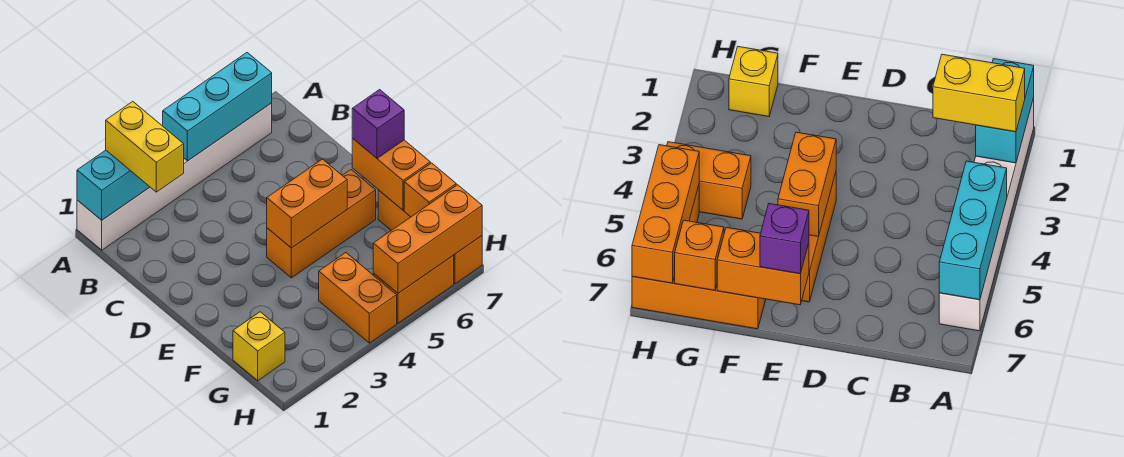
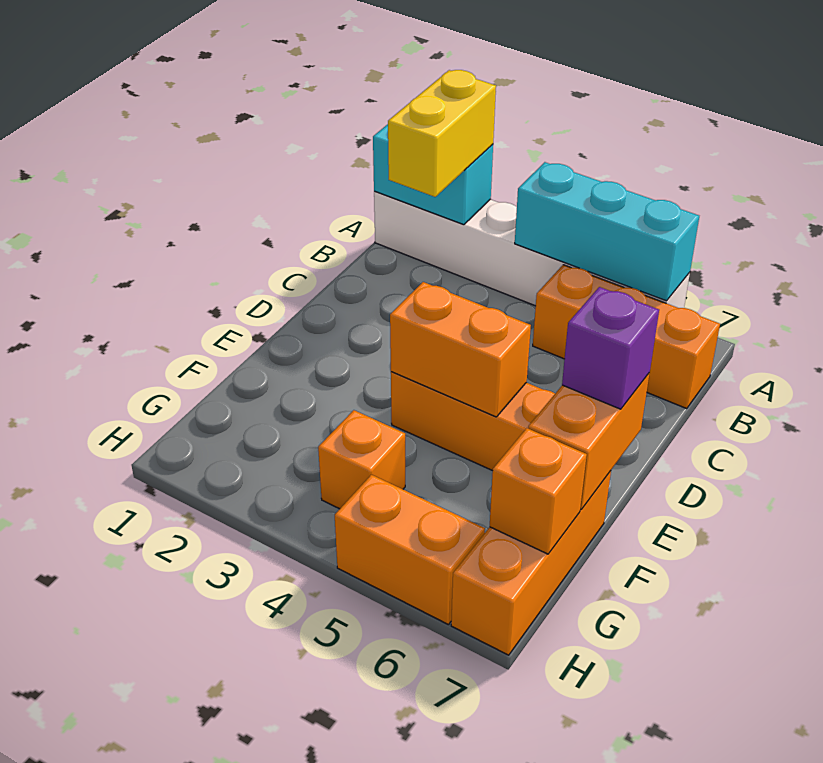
yellow brick G1 level 1 -> none
orange brick G4:H4 level 1 -> orange brick G4 level 1
orange brick H5:H7 level 2 -> orange brick B5:B7 level 1

